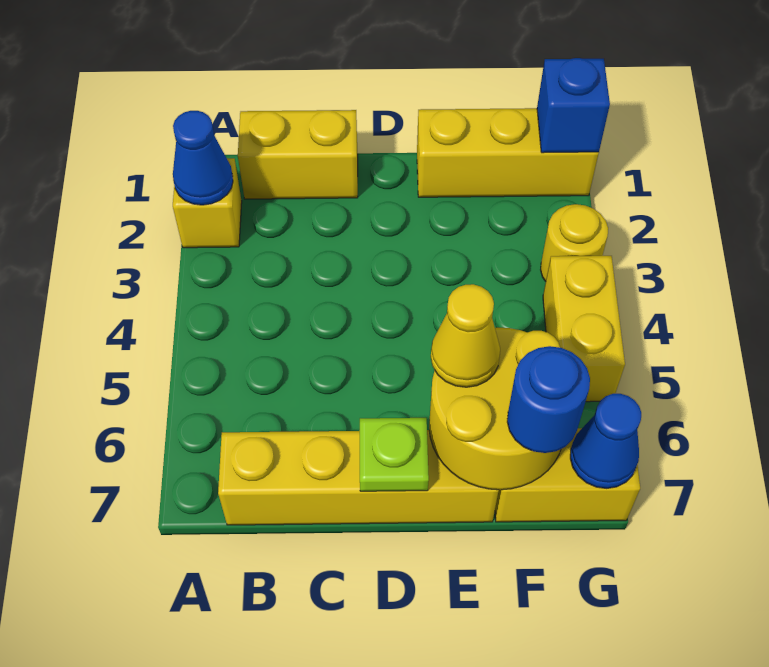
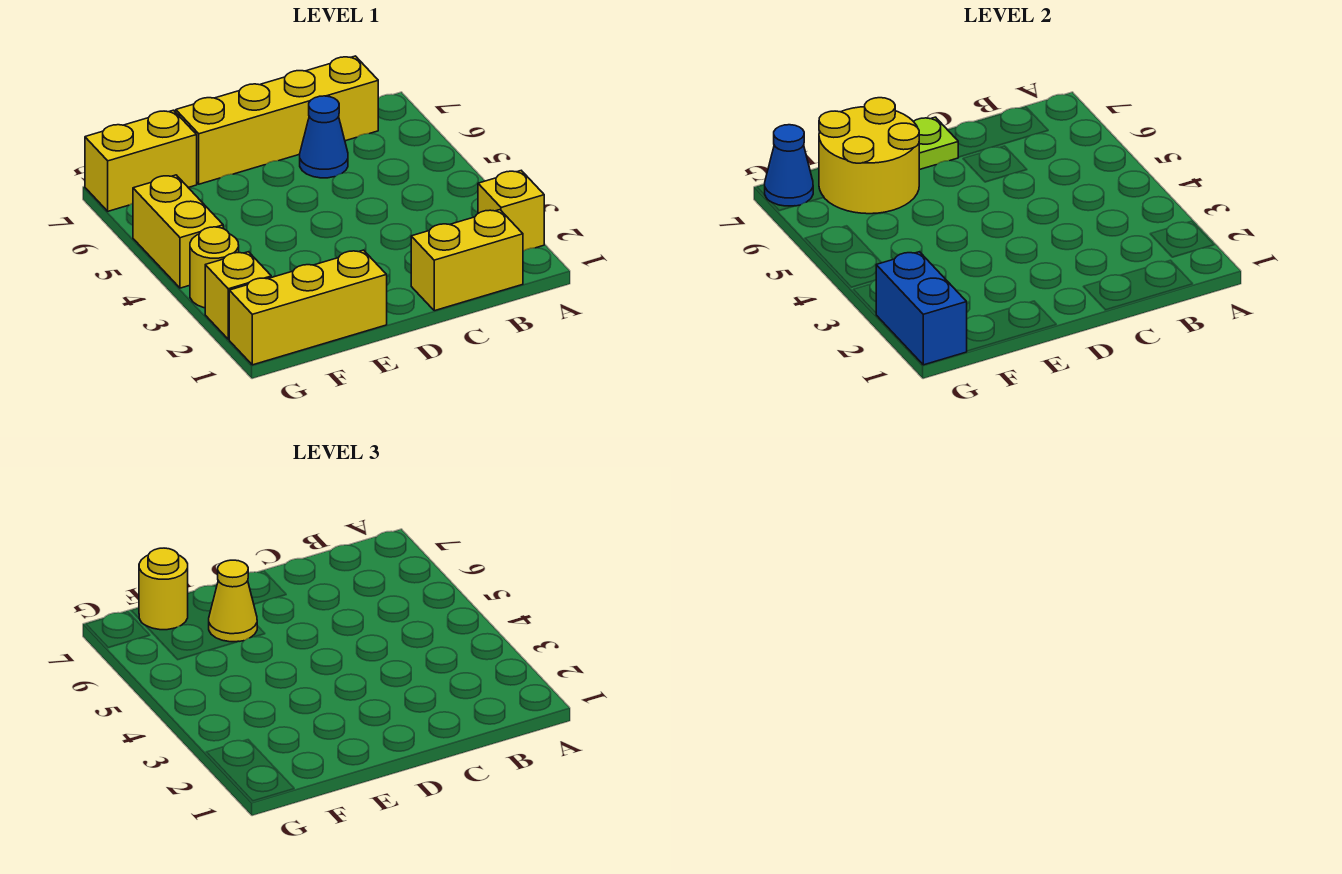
blue cone A2 level 2 -> blue cone C6 level 1
blue round brick F7 level 3 -> yellow round brick F7 level 3
blue brick G1 level 2 -> blue brick G1:G2 level 2
none -> yellow brick G2 level 1

